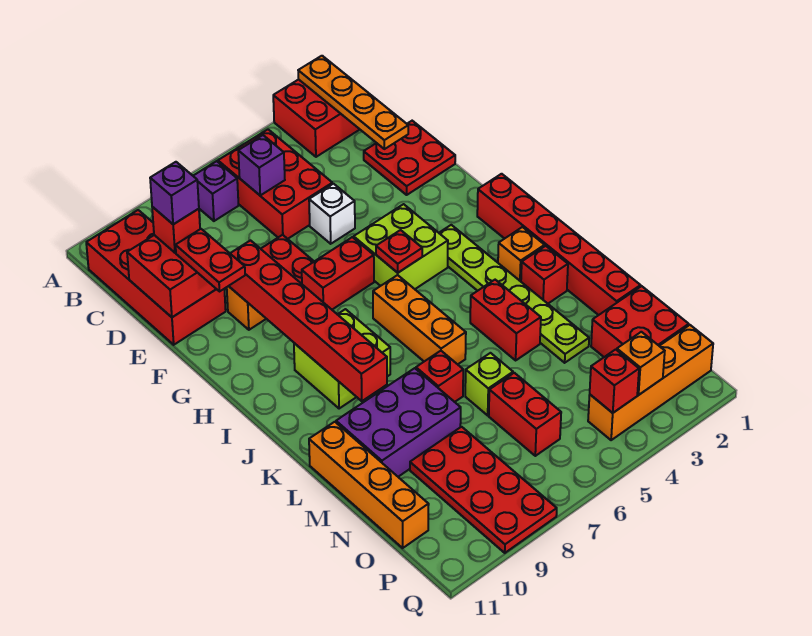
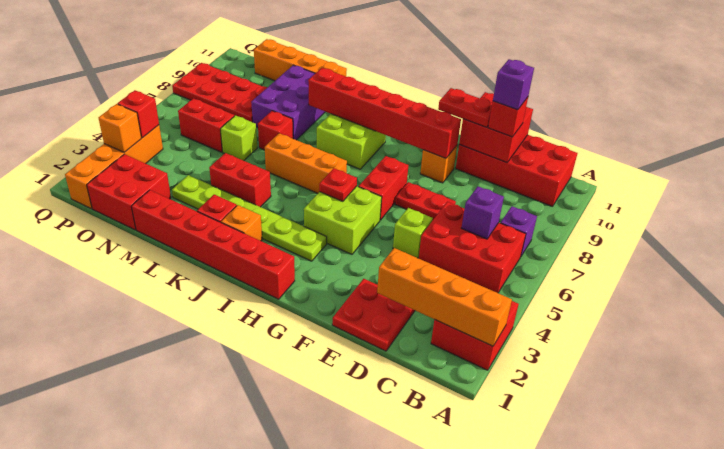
orange plate A2:D2 level 2 -> orange brick A2:D2 level 2
white brick E5 level 1 -> lime brick E5 level 1

